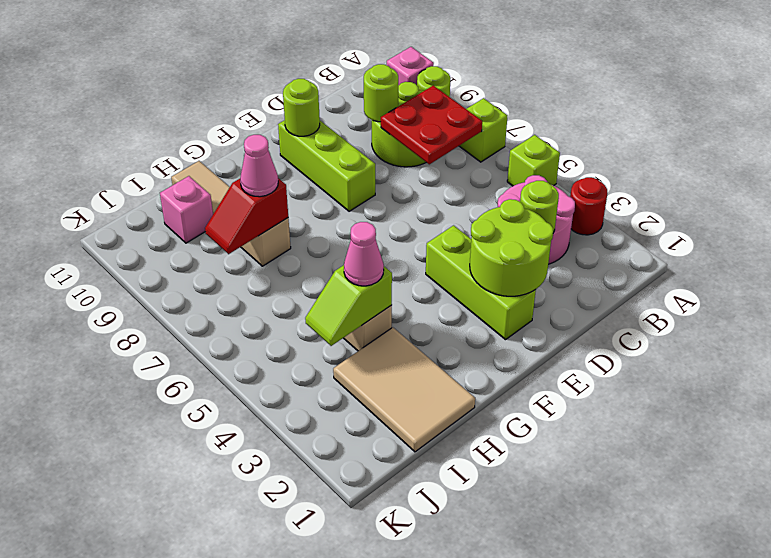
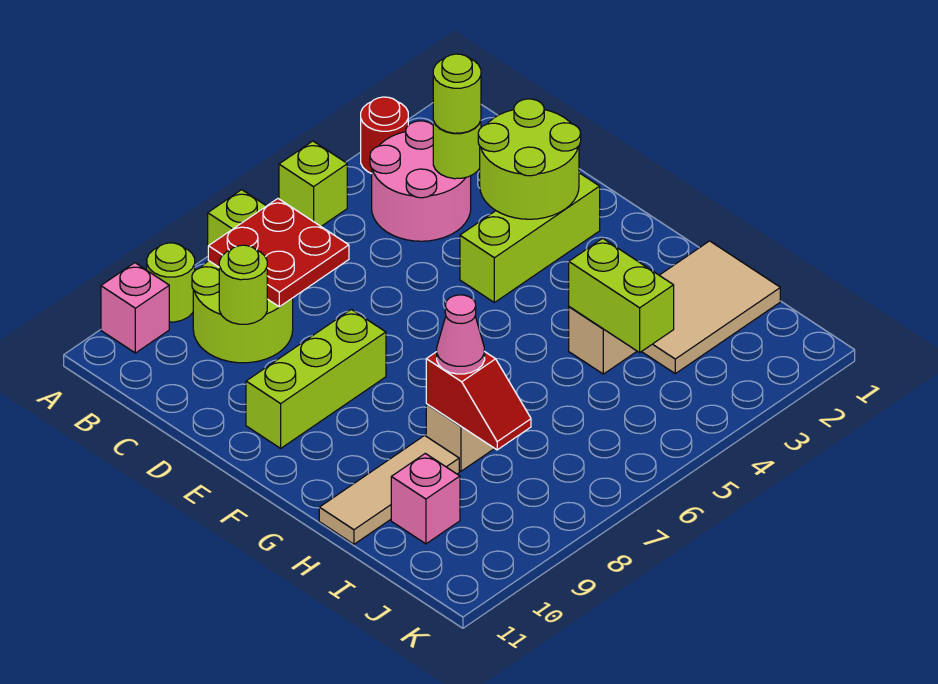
lime round brick E10 level 2 -> lime round brick C3 level 3
lime slope H4:I4 level 2 top H -> lime brick H4:I4 level 2
pink cone H4 level 3 -> none

